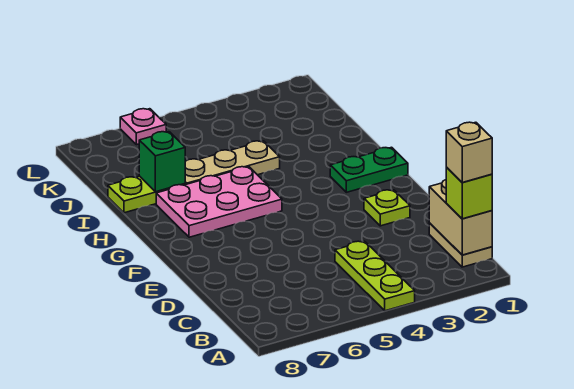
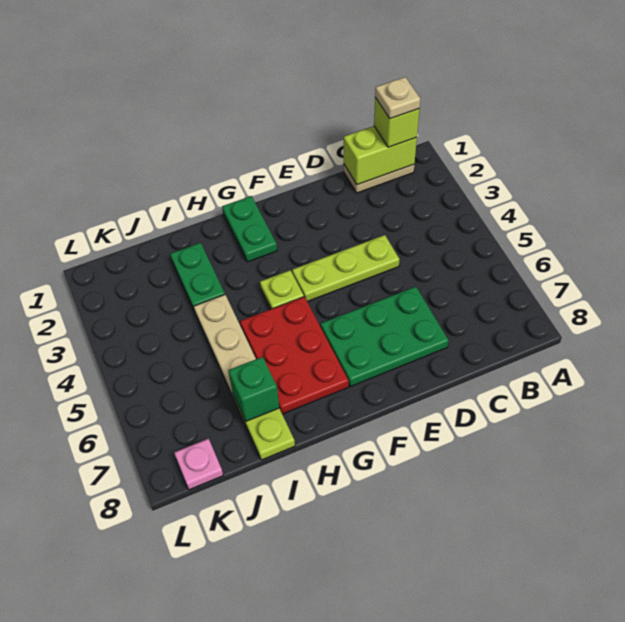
lime plate A4:C4 level 1 -> lime plate D4:F4 level 1
tan brick B1:C1 level 2 -> lime brick B1:C1 level 2
tan brick B1 level 4 -> tan plate B1 level 4
none -> green plate D6:F7 level 1
lime plate E2 level 1 -> lime plate G4 level 1
pink plate G5:H7 level 1 -> red plate G5:H7 level 1
none -> green plate I2:I3 level 1
pink plate L6 level 1 -> pink plate K8 level 1

